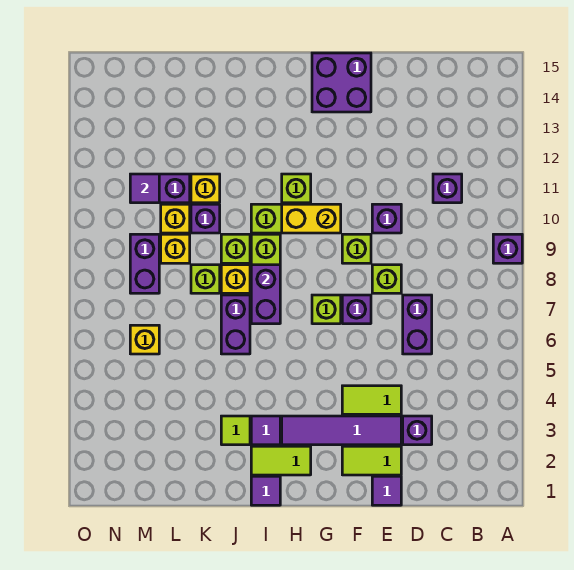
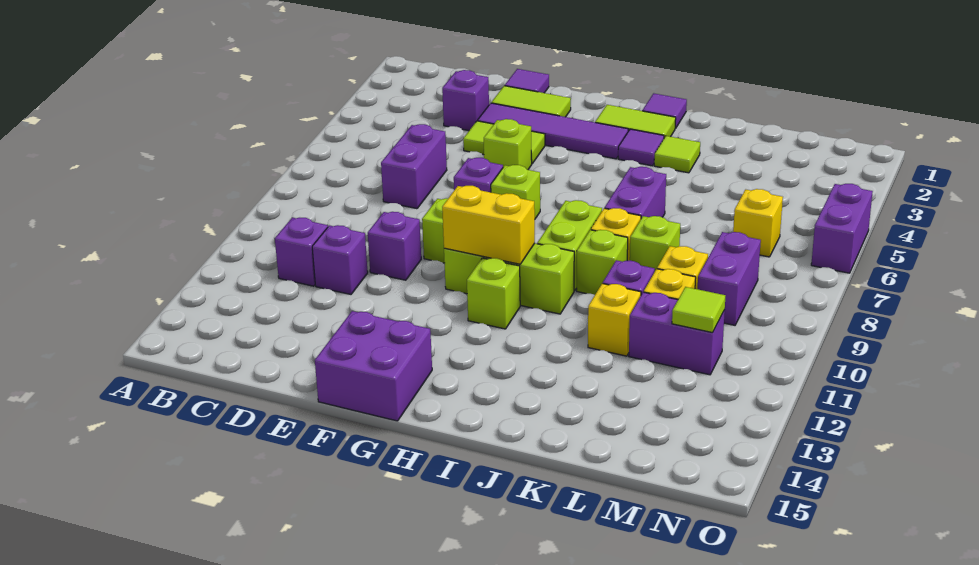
purple brick A9 level 1 -> purple brick D11 level 1
lime brick E8 level 1 -> lime brick F5 level 1
purple brick I7:I8 level 2 -> purple brick O5:O6 level 1
purple tile M11 level 2 -> lime tile M11 level 2

